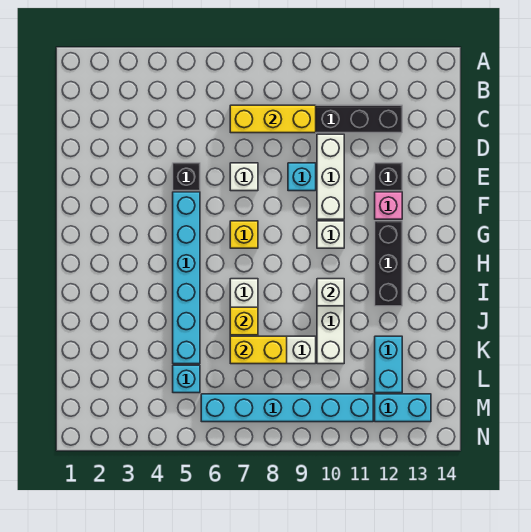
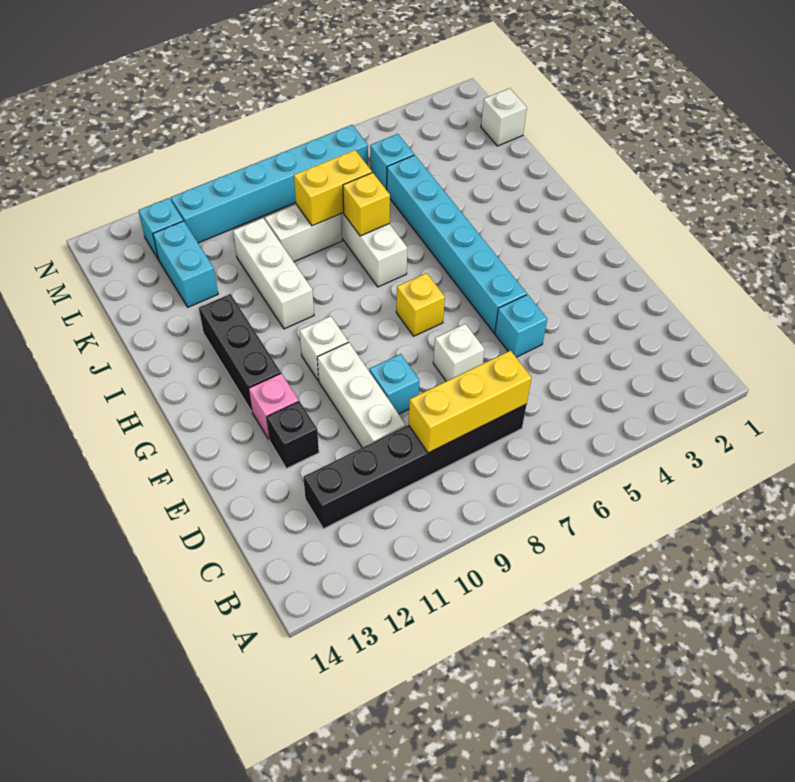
black brick E5 level 1 -> cyan brick E5 level 1
white brick I10 level 2 -> white brick L1 level 1
cyan brick M12:M13 level 1 -> cyan brick M12 level 1

